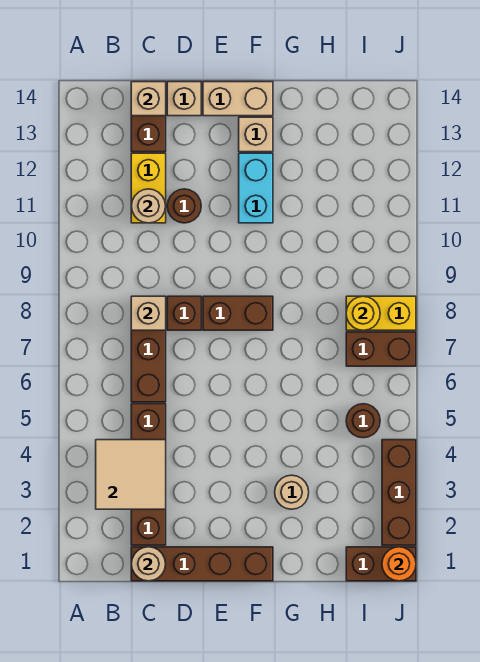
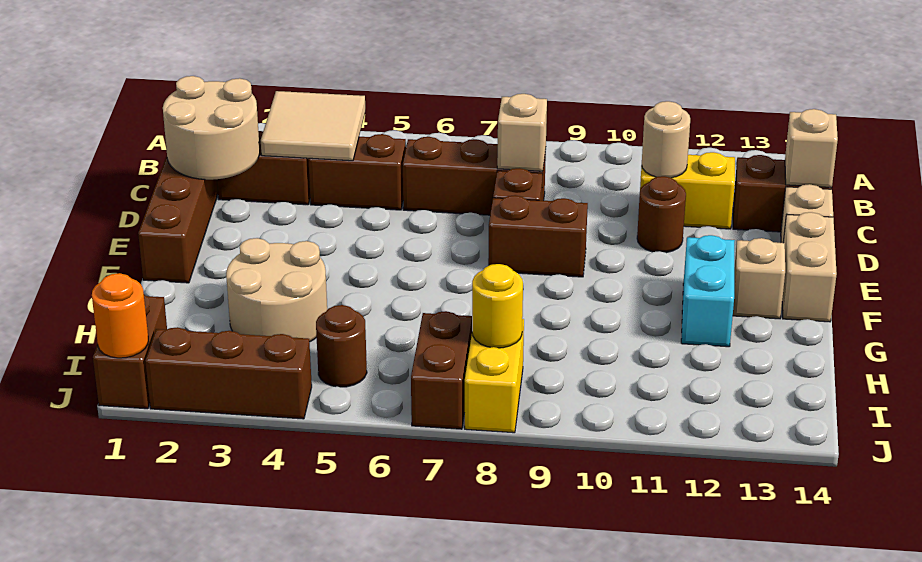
tan round brick C1 level 2 -> tan round brick C1:D2 level 2
brown brick E8:F8 level 1 -> brown brick E8:E9 level 1
cyan brick F11:F12 level 1 -> cyan brick F12:G12 level 1
tan round brick G3 level 1 -> tan round brick G3:H4 level 1

